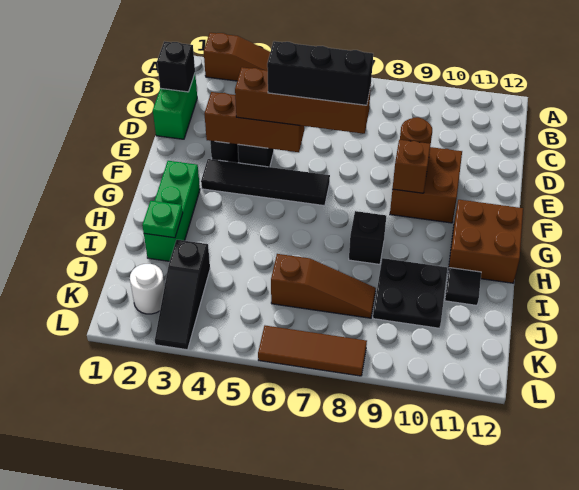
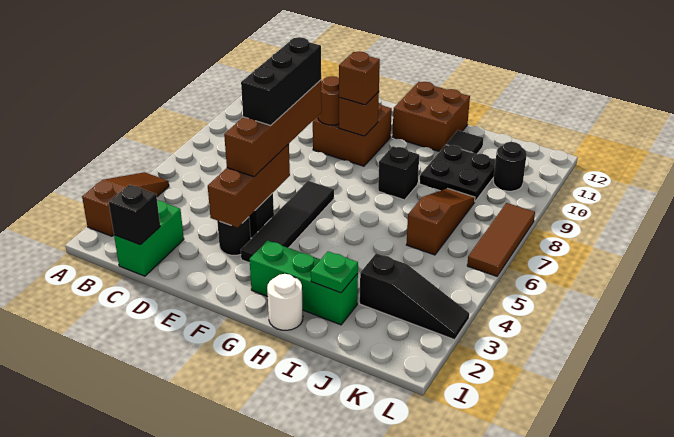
green brick C1:D1 level 1 -> green brick C1:C2 level 1
none -> brown brick F9 level 3
white round brick K2 level 1 -> white round brick H1 level 1
none -> black round brick K10 level 1

